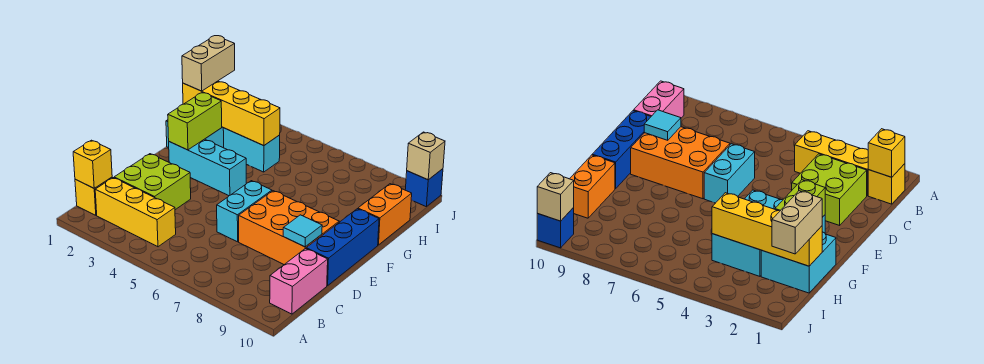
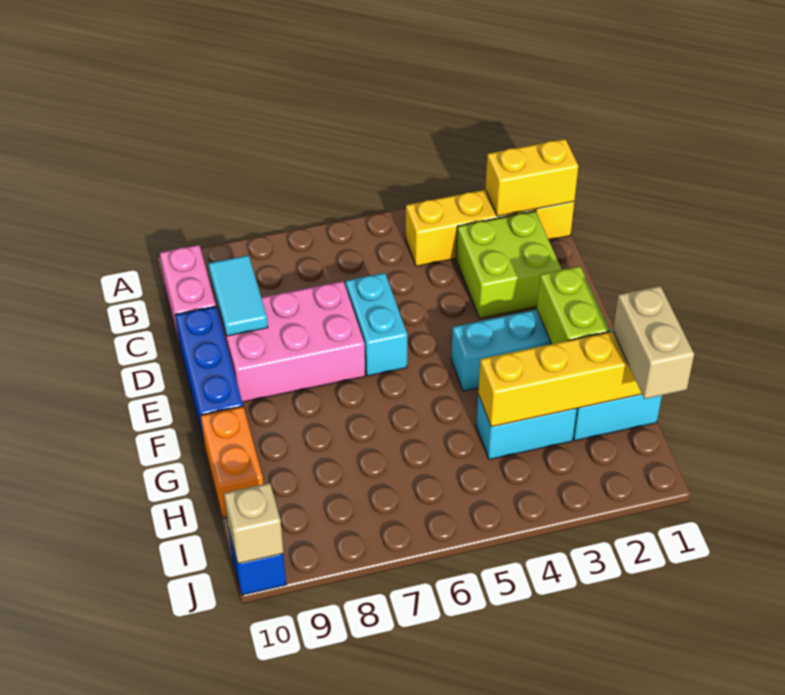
yellow brick B1 level 2 -> yellow brick B1:B2 level 2
orange brick D7:E9 level 1 -> pink brick D7:E9 level 1
cyan tile D9 level 2 -> cyan tile C9:D9 level 2

